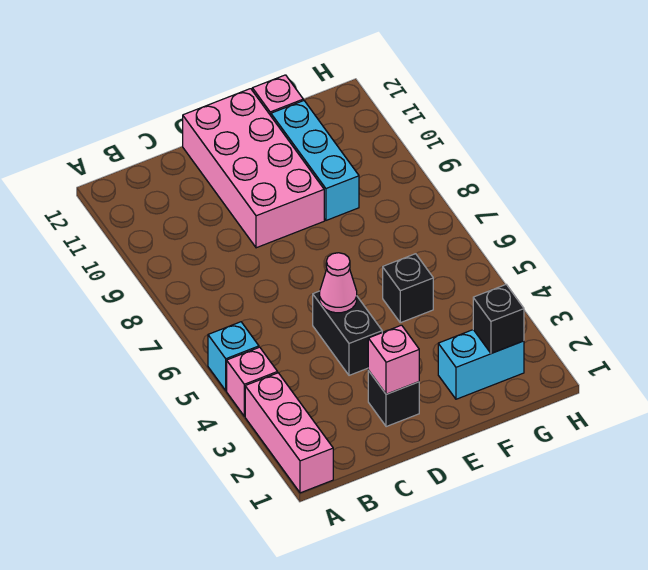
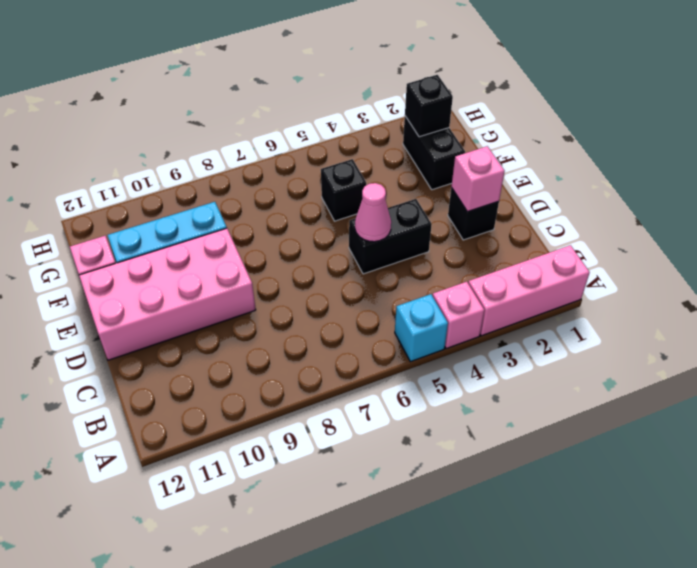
cyan brick F2:G2 level 1 -> black brick F2:G2 level 1

